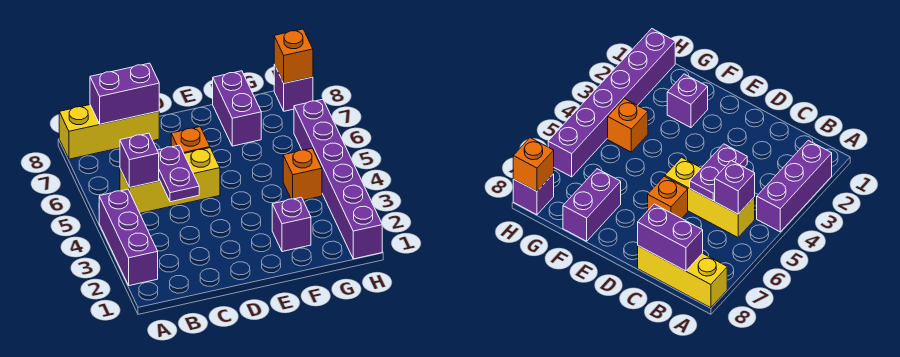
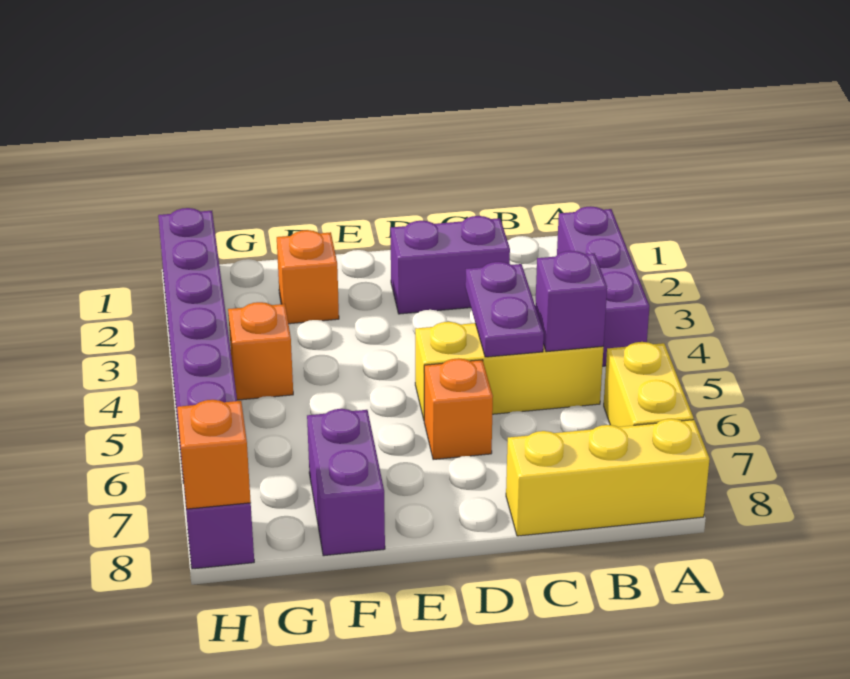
none -> yellow brick A6:A7 level 1
purple brick B8:C8 level 2 -> purple brick C2:D2 level 1
purple brick F2 level 1 -> orange brick F2 level 1

